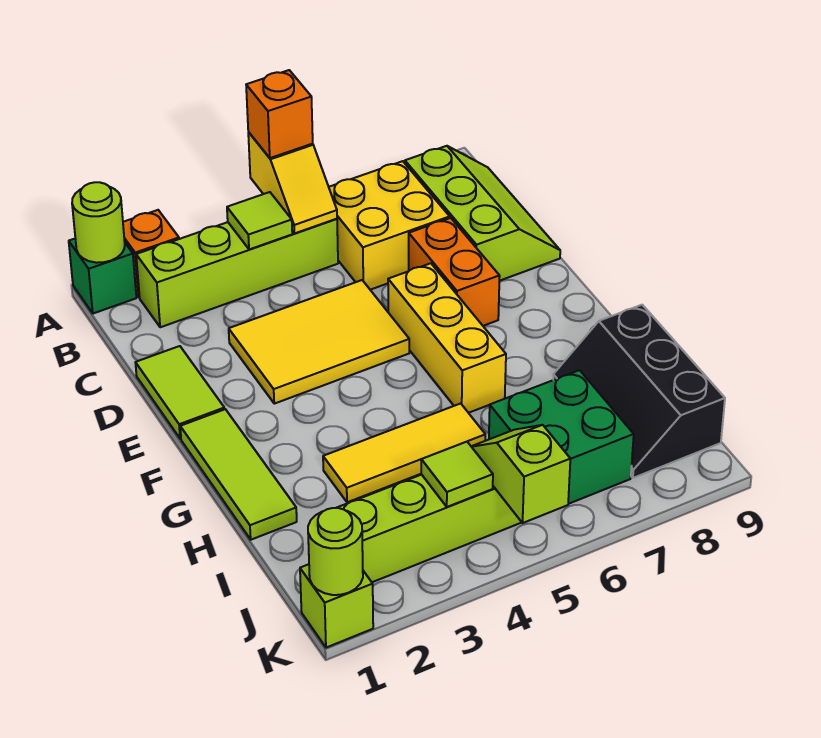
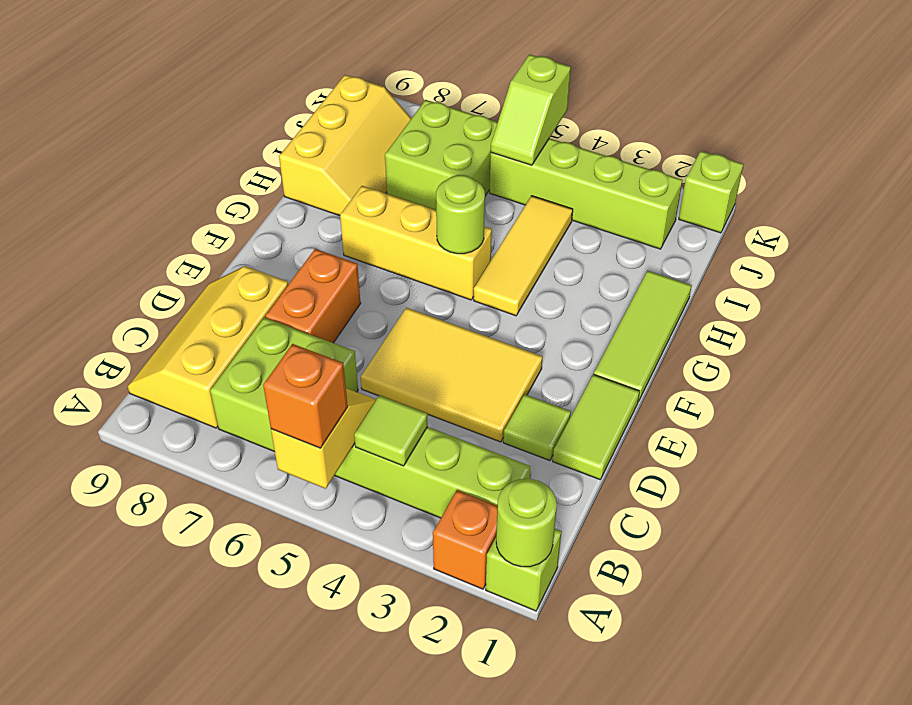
green brick A1 level 1 -> lime brick A1 level 1
yellow brick B6:C7 level 1 -> lime brick B6:C7 level 1
lime slope B8:D9 level 1 top 8 -> yellow slope B8:D9 level 1 top 8
yellow brick E6:G6 level 1 -> yellow brick G5:G7 level 1
yellow tile H3:H5 level 1 -> yellow tile G4:I4 level 1
black slope H8:J9 level 1 top 9 -> yellow slope H8:J9 level 1 top 9
green brick I6:J7 level 1 -> lime brick I6:J7 level 1
lime tile J4 level 2 -> lime tile D2 level 1
lime round brick K1 level 2 -> lime round brick G5 level 2

